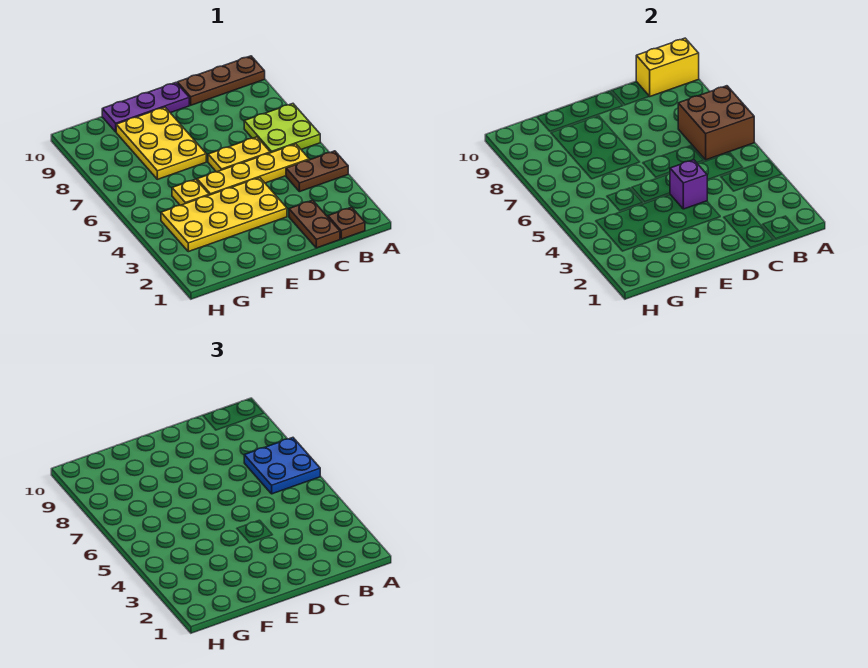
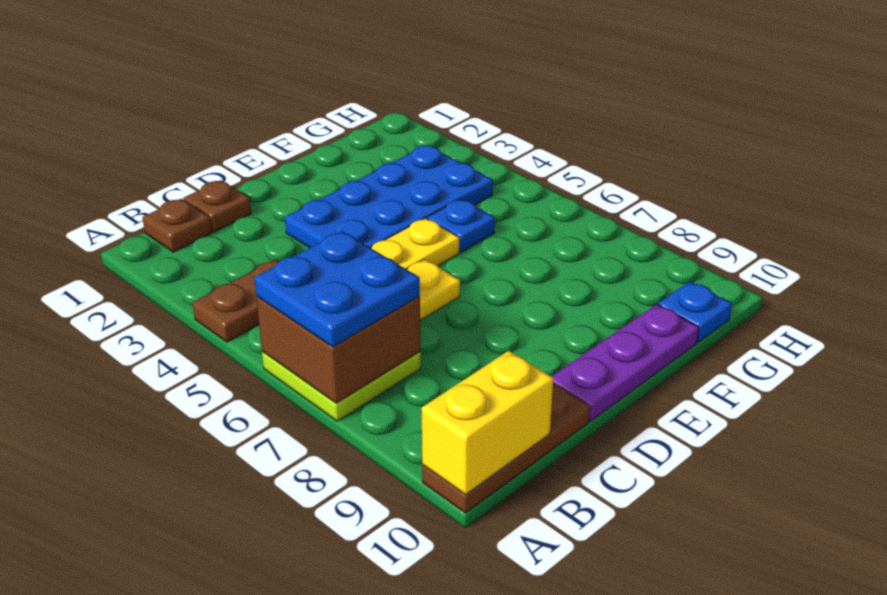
brown plate C1:C2 level 1 -> brown plate C1 level 1
yellow plate D3:G4 level 1 -> blue plate D3:G4 level 1
purple brick D4 level 2 -> none
yellow plate E7:F9 level 1 -> none
yellow plate F5 level 1 -> blue plate F5 level 1
none -> blue plate G10 level 1

